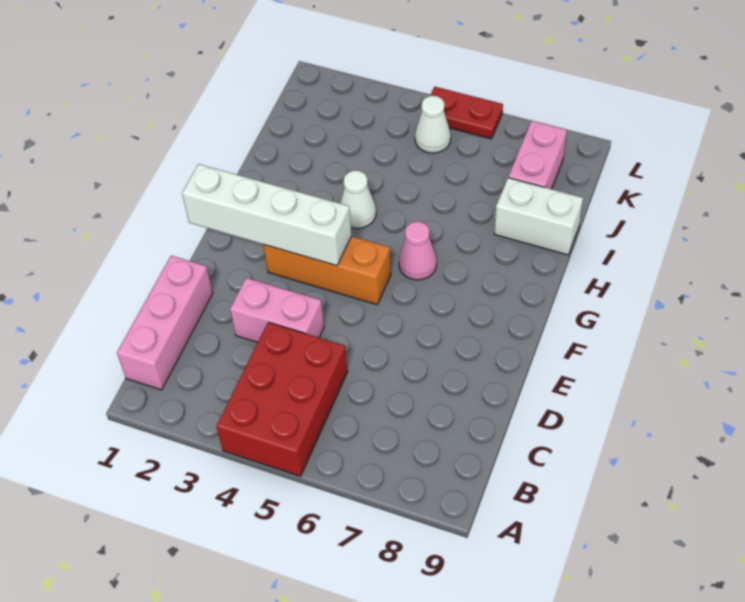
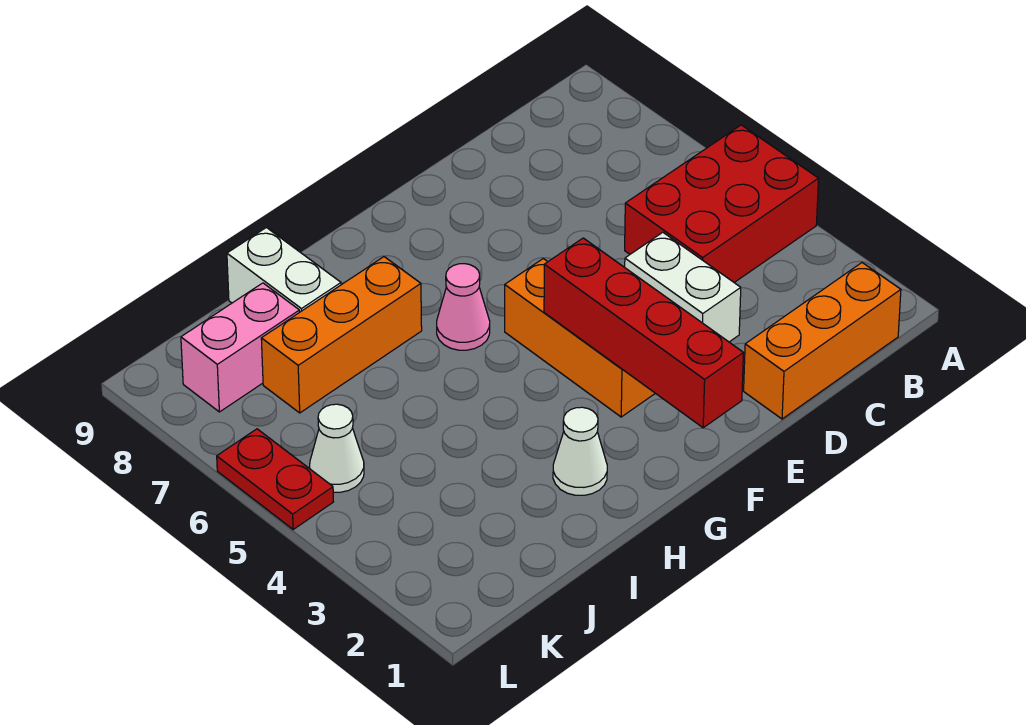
pink brick B1:D1 level 1 -> orange brick B1:D1 level 1
pink brick D3:D4 level 1 -> white brick D3:D4 level 1
white brick F1:F4 level 2 -> red brick F1:F4 level 2
white cone H4 level 1 -> white cone H2 level 1
none -> orange brick H7:J7 level 1

